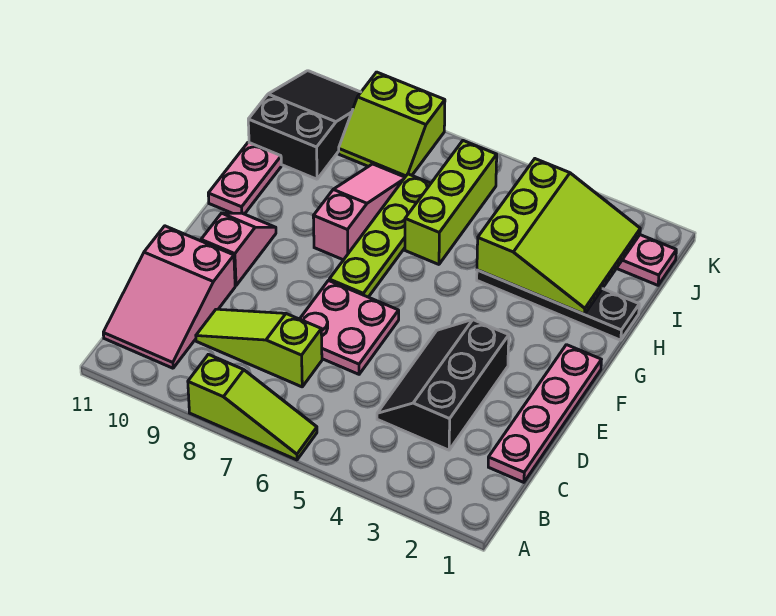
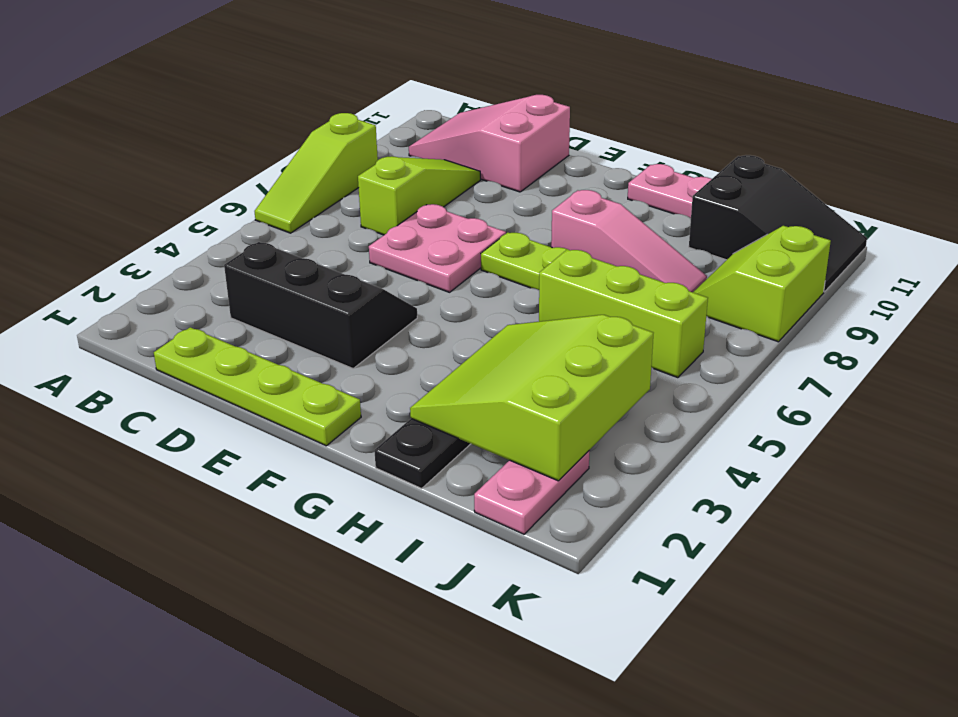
pink plate C1:F1 level 1 -> lime plate C1:F1 level 1
pink slope E10:F10 level 1 top E -> none
lime slope H2:J4 level 2 top 4 -> lime slope H2:J4 level 2 top J

